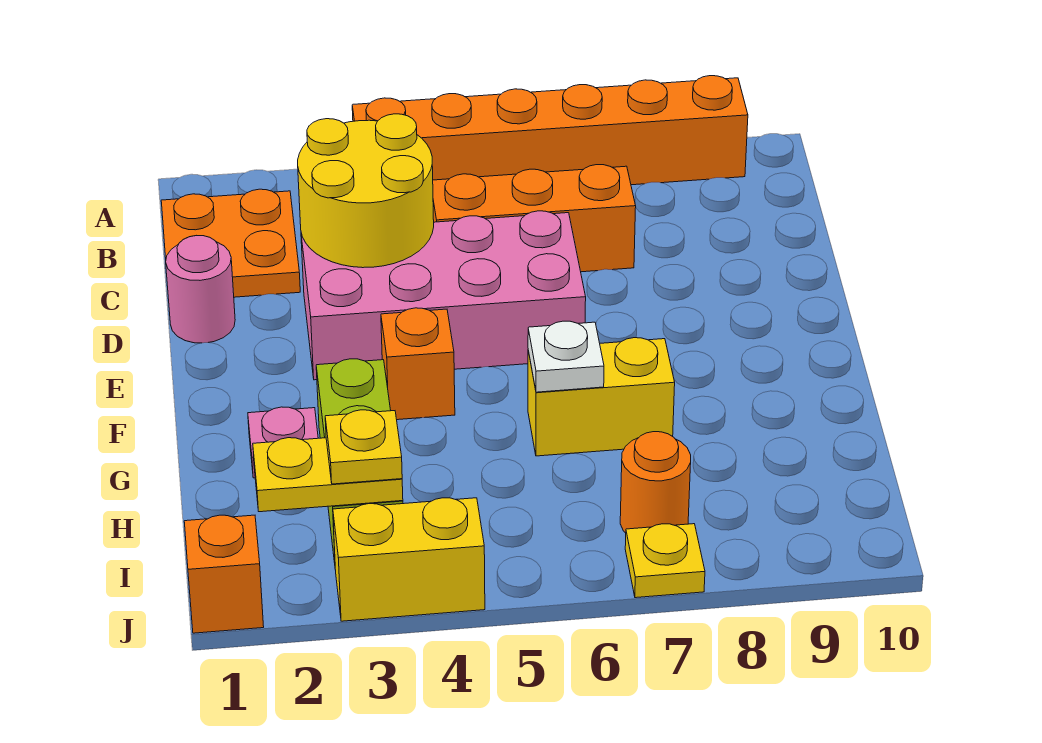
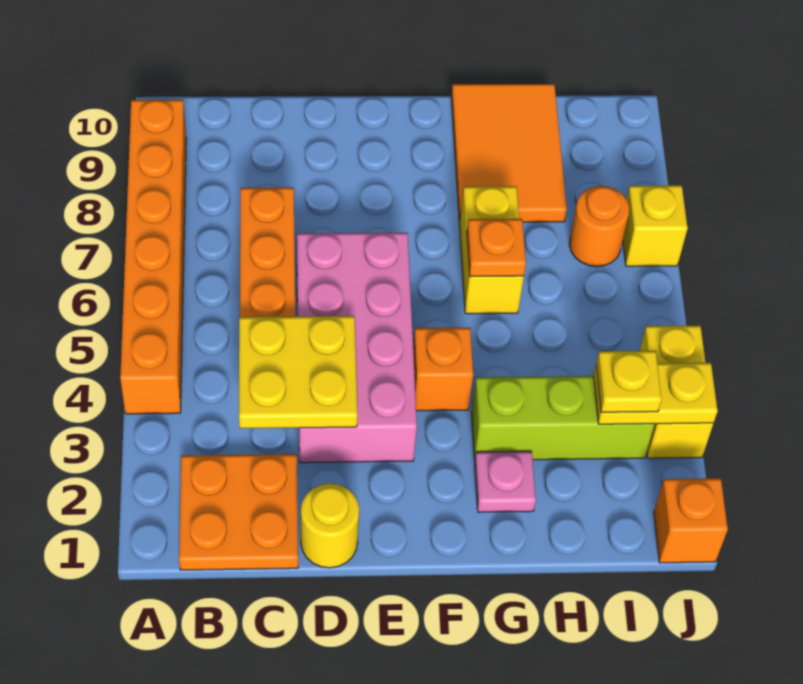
yellow round brick C3:D4 level 2 -> yellow plate C3:D4 level 2
pink round brick D1 level 1 -> yellow round brick D1 level 1
white plate G6 level 2 -> orange plate G6 level 2
none -> orange tile G8:H10 level 1
yellow plate I2:I3 level 2 -> yellow plate I3:J3 level 2
yellow plate J7 level 1 -> yellow brick J7 level 1

